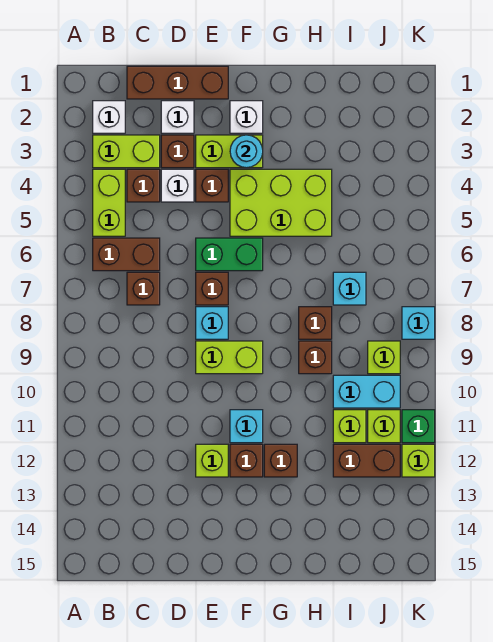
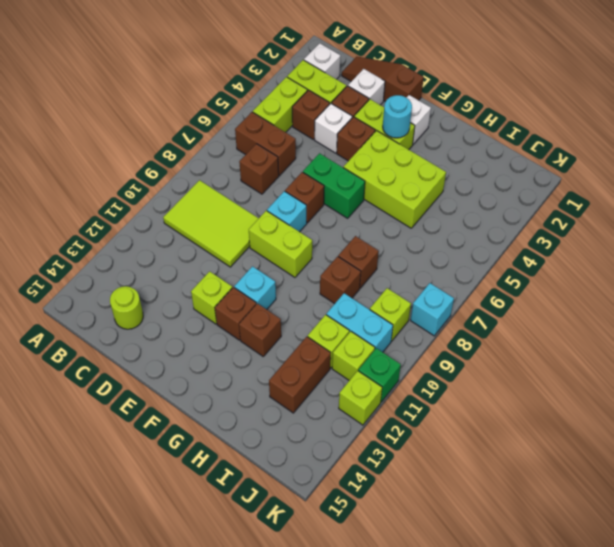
none -> lime tile B9:D10 level 1
brown brick C1:E1 level 1 -> brown slope C1:E1 level 1 top E
none -> lime round brick C14 level 1
cyan brick I7 level 1 -> none
brown brick I12:J12 level 1 -> brown brick I12:I13 level 1

